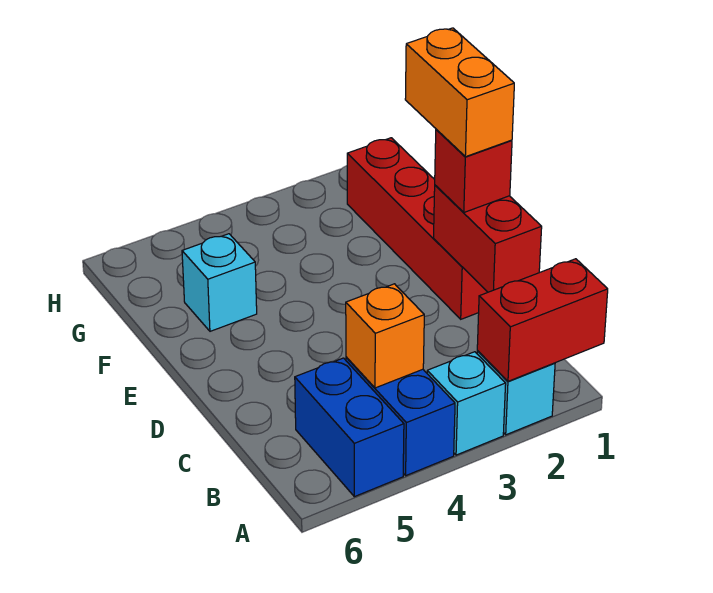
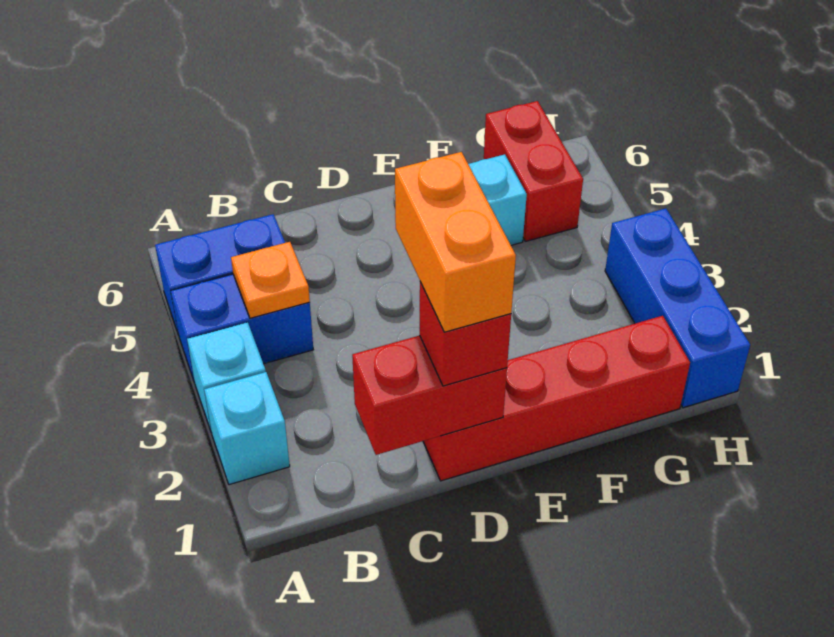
red brick A1:A2 level 2 -> red brick G5:G6 level 1
orange brick B4 level 2 -> orange plate B4 level 2
orange brick D1:E1 level 4 -> orange brick D1:D2 level 4
none -> blue brick H1:H3 level 1

